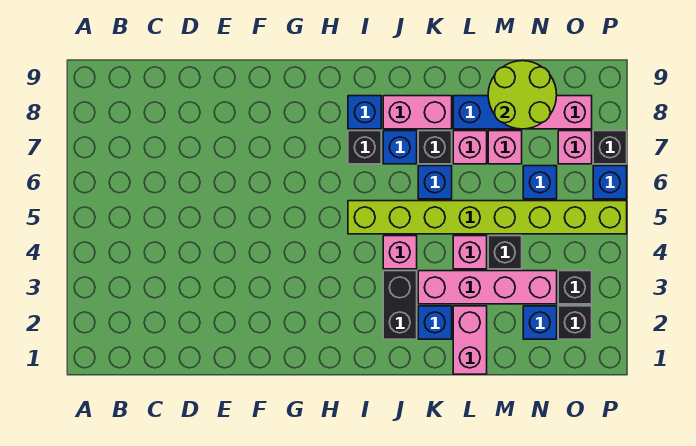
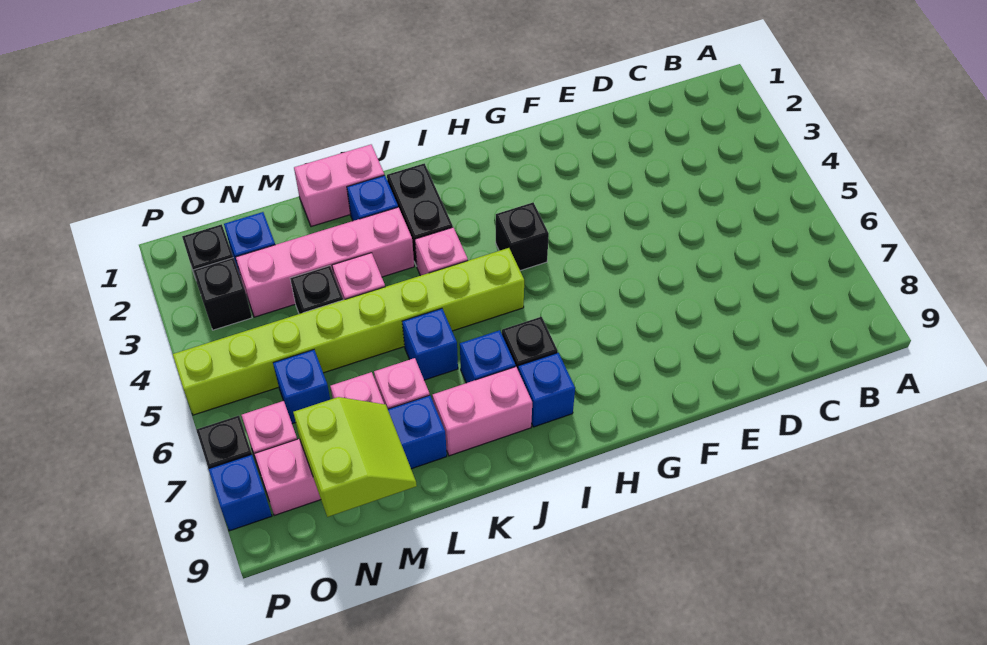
black brick K7 level 1 -> black brick H4 level 1
pink brick L1:L2 level 1 -> pink brick K1:L1 level 1
lime round brick M8:N9 level 2 -> lime slope M8:N9 level 2 top N
blue brick P6 level 1 -> blue brick P8 level 1

